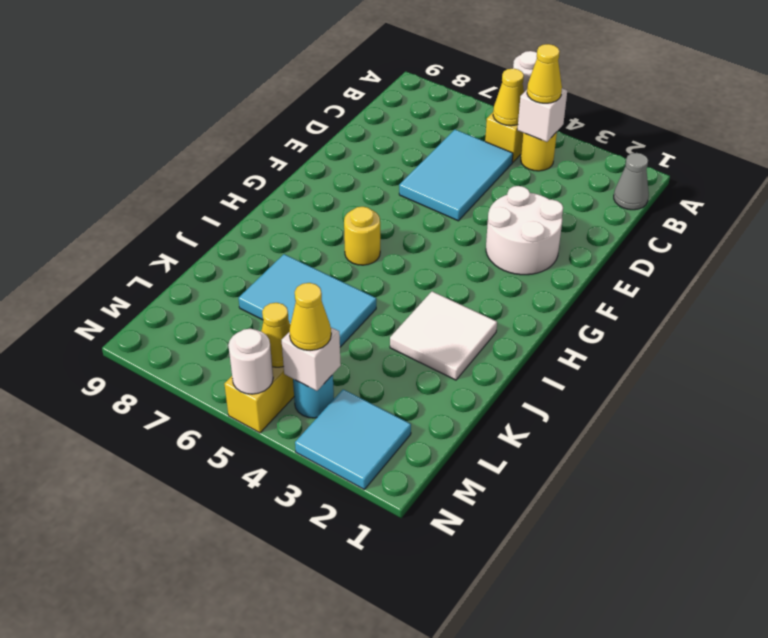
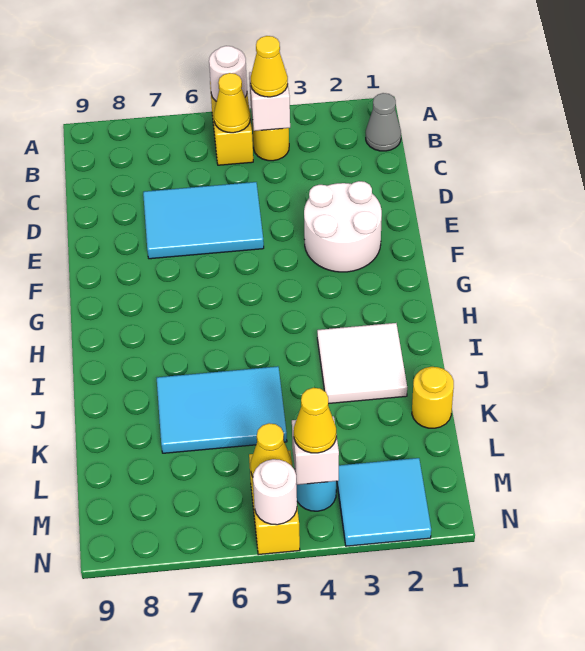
cyan tile C5:E6 level 1 -> cyan tile D5:E7 level 1
yellow round brick H6 level 1 -> yellow round brick K1 level 1

